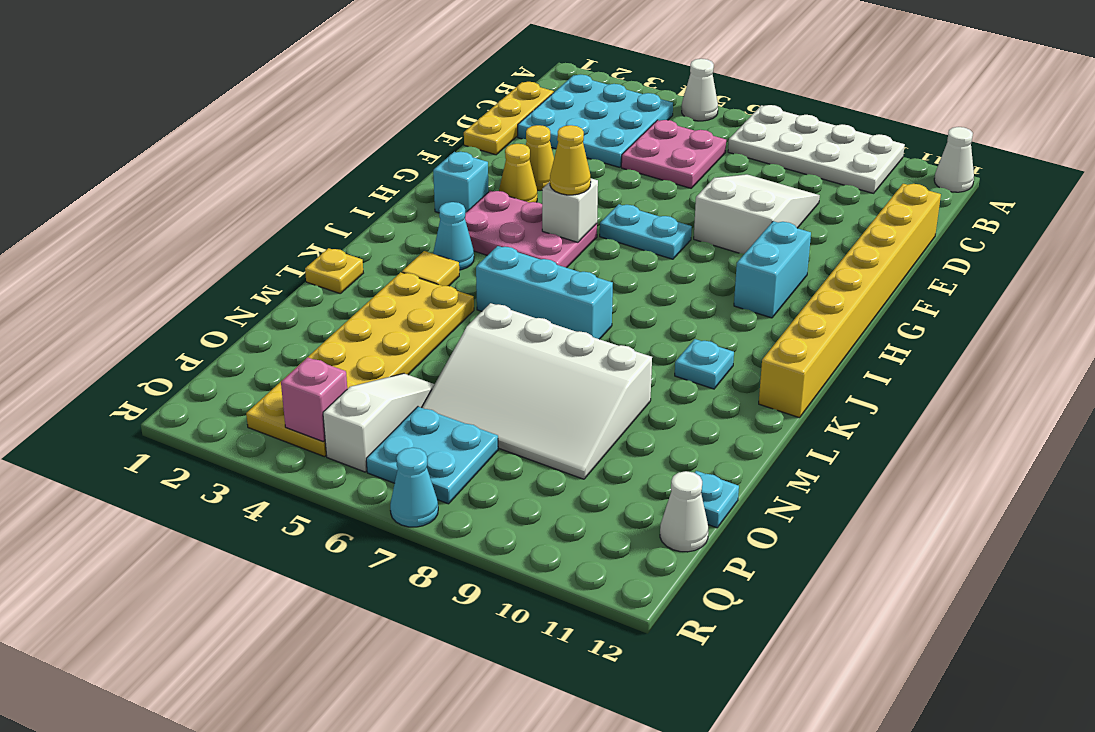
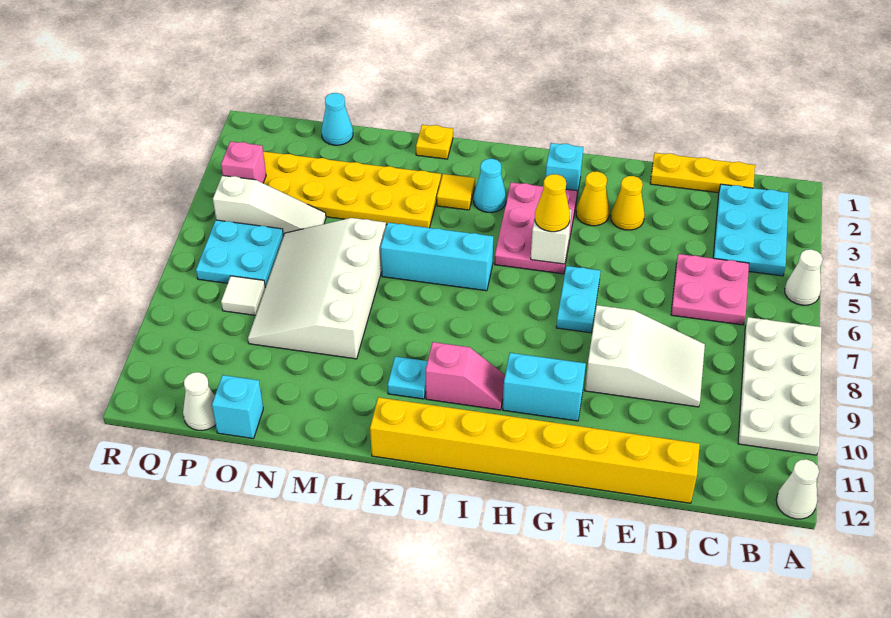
cyan plate B2:D4 level 1 -> cyan plate B2:C4 level 1
none -> pink slope I10:J10 level 1 top J
cyan brick K5:K7 level 1 -> cyan brick J6:L6 level 1
cyan plate O12 level 1 -> cyan brick O12 level 1
none -> white tile P8 level 1
cyan cone R7 level 1 -> cyan cone O1 level 1

